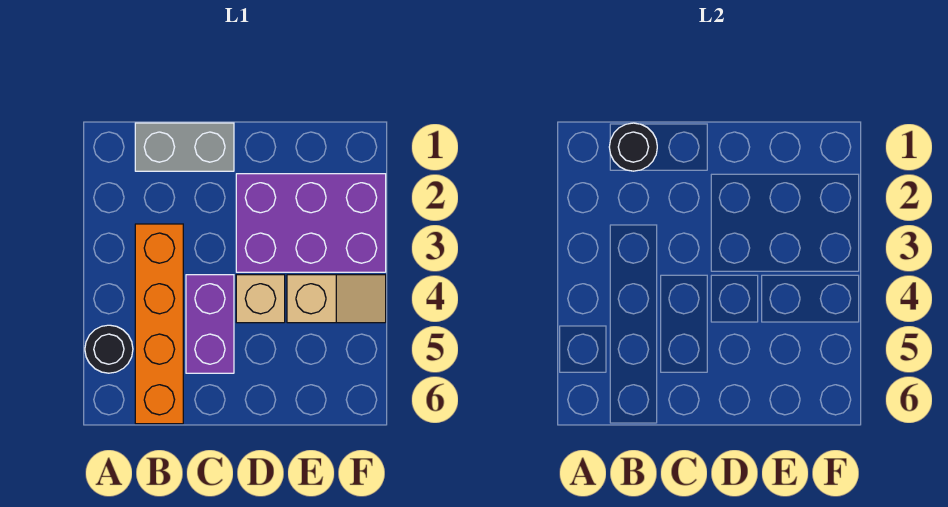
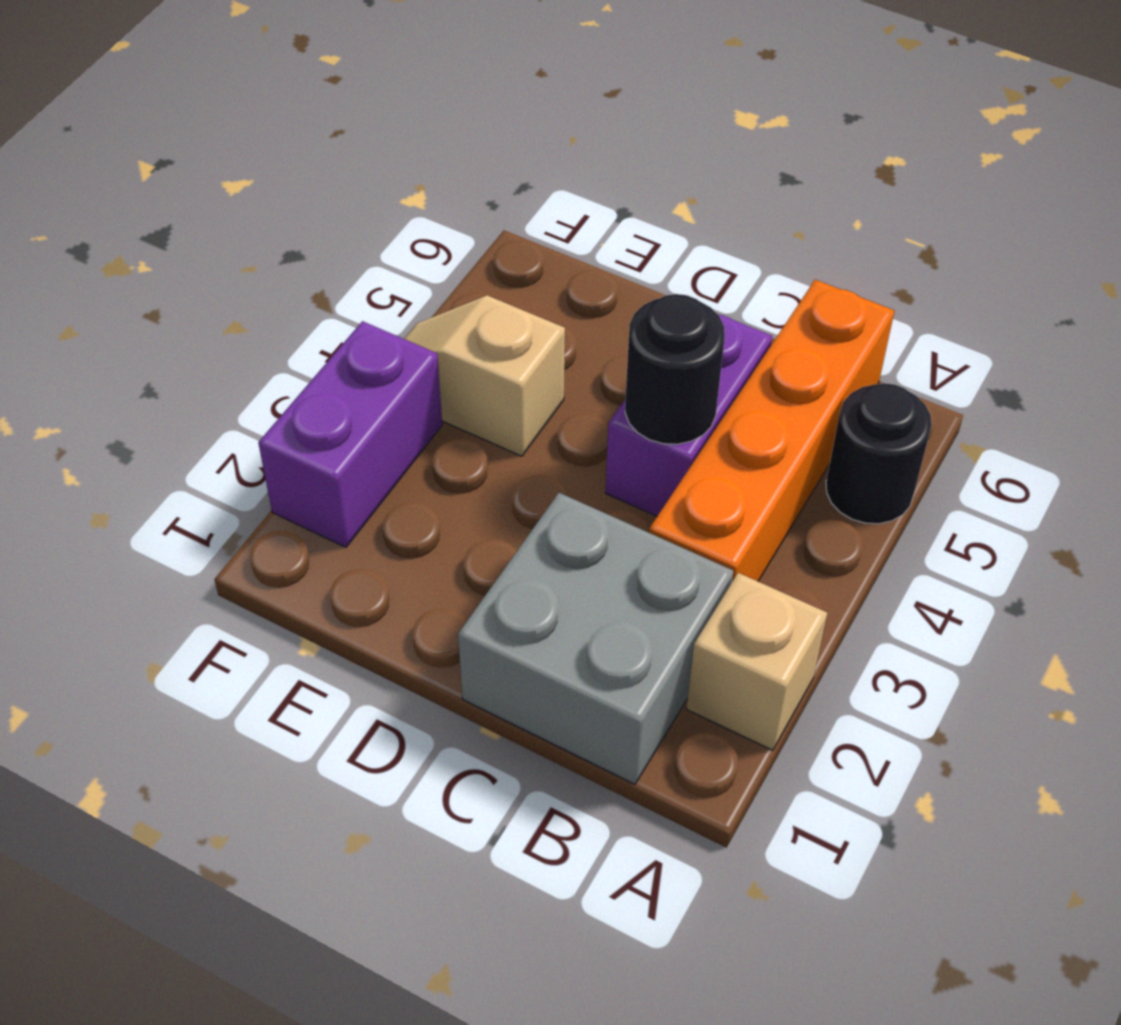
grey brick B1:C1 level 1 -> grey brick B1:C2 level 1
black round brick B1 level 2 -> black round brick C4 level 2
purple brick D2:F3 level 1 -> purple brick F2:F3 level 1
tan brick D4 level 1 -> tan brick A2 level 1

